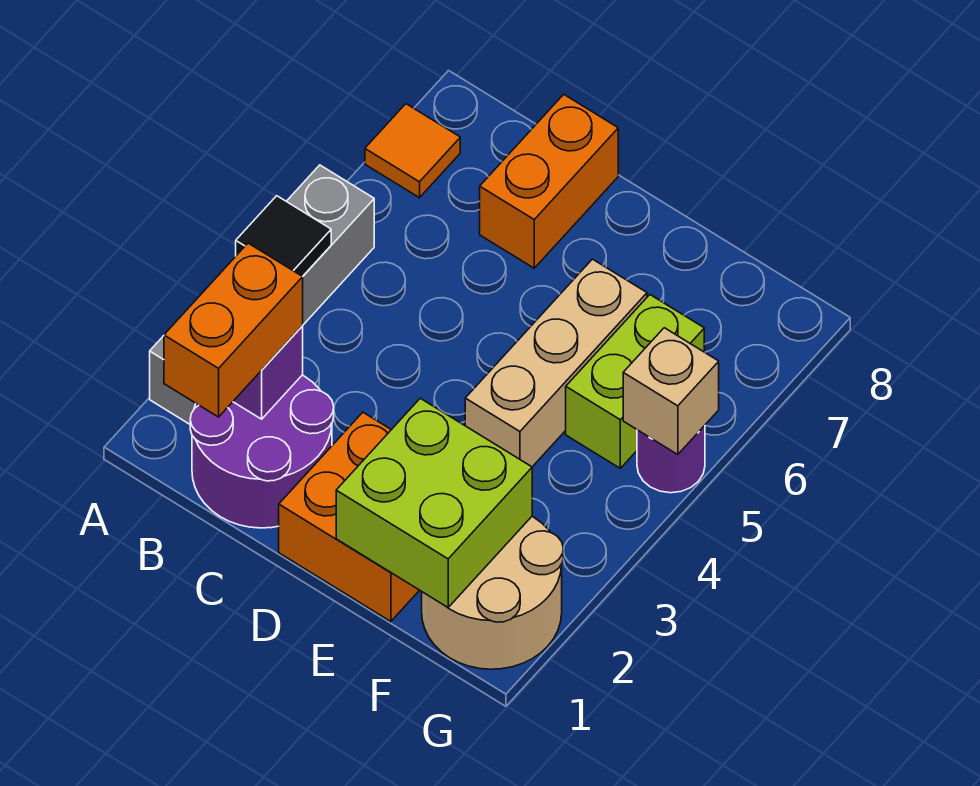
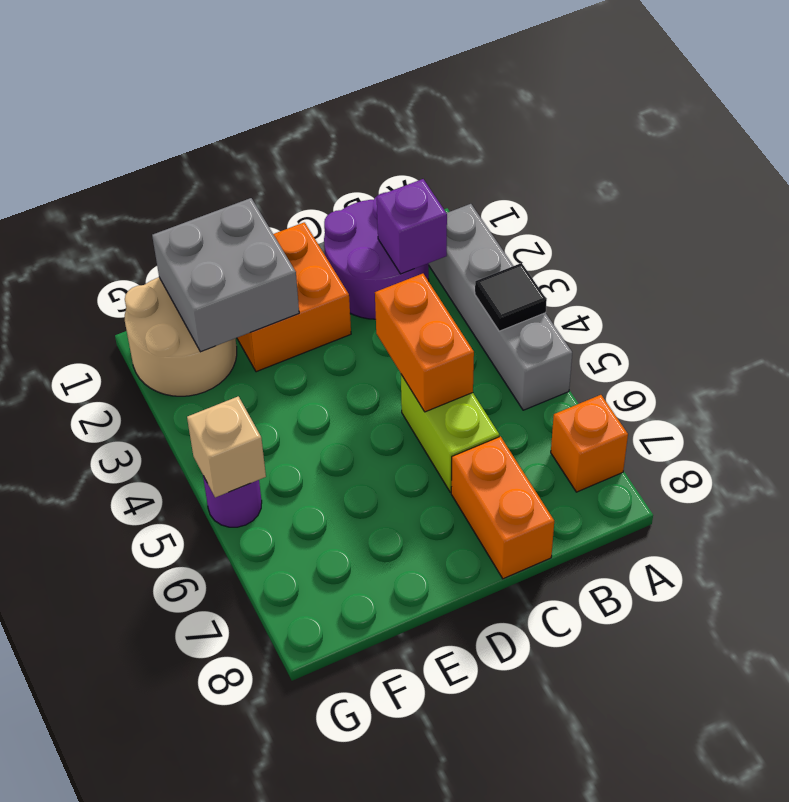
orange tile A7 level 1 -> orange brick A7 level 1
orange brick B1:B2 level 3 -> orange brick C4:C5 level 2
lime brick E1:F2 level 2 -> grey brick E1:F2 level 2
tan brick E4:E6 level 1 -> none
lime brick F5:F6 level 1 -> lime brick C5:C6 level 1

